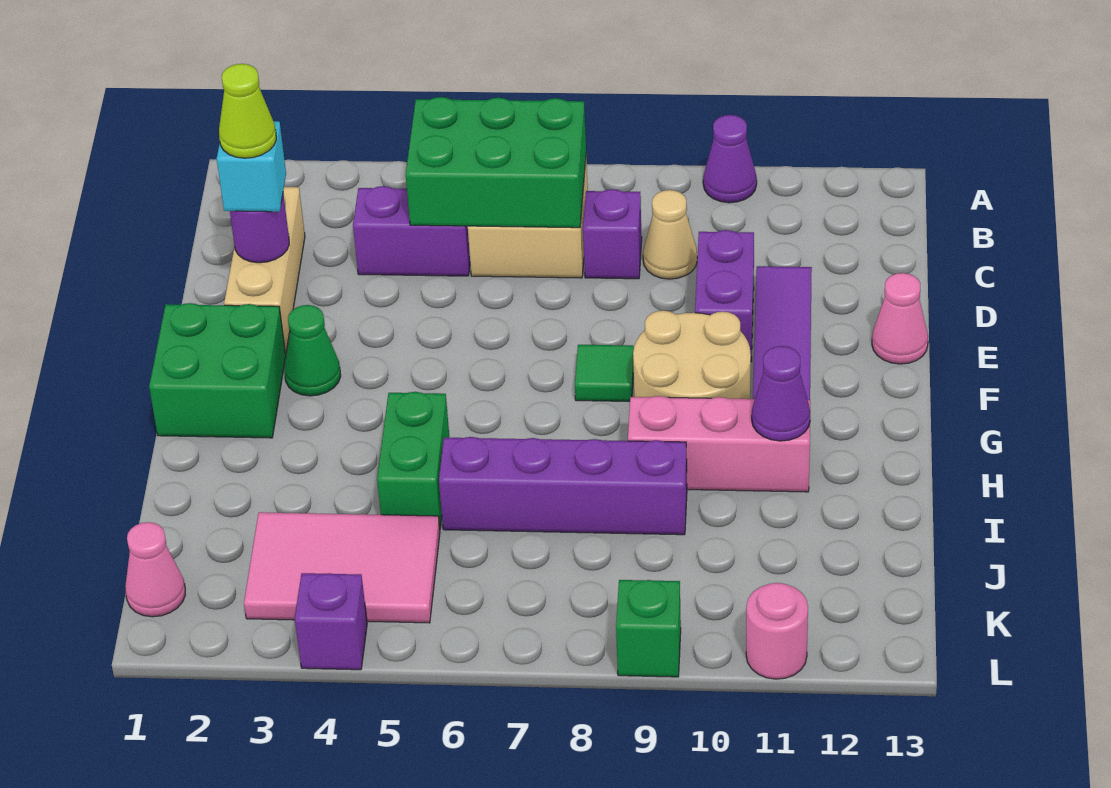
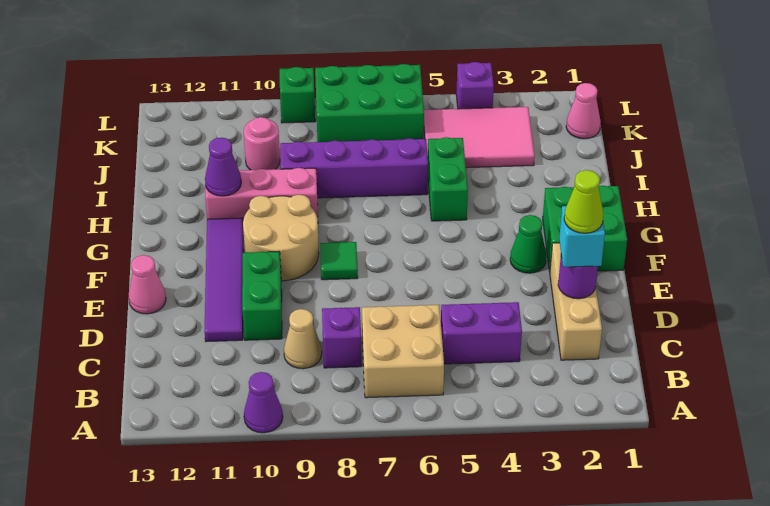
green brick B5:C7 level 2 -> green brick K6:L8 level 1
purple brick D10:E10 level 1 -> green brick D10:E10 level 1
pink round brick L11 level 1 -> pink round brick J10 level 1

